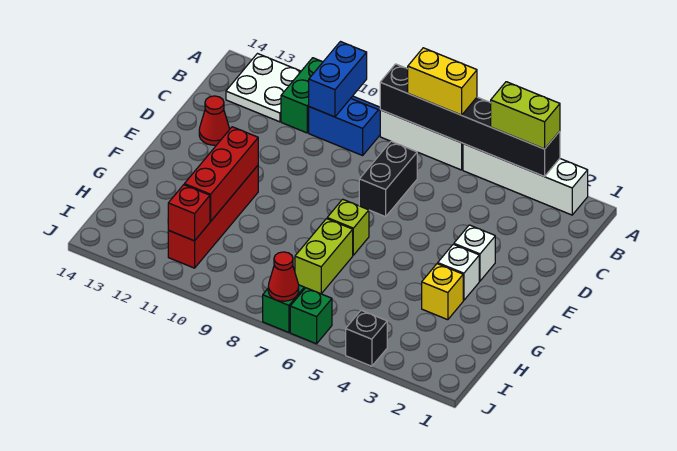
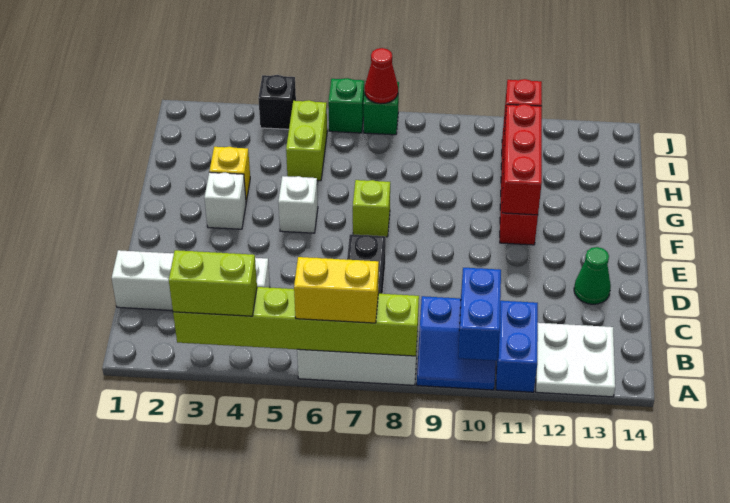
white brick A2:A5 level 1 -> white brick C1:C4 level 1
black brick A3:A8 level 2 -> lime brick A3:A8 level 2
green brick A11:B11 level 1 -> blue brick A11:B11 level 1
red cone D13 level 1 -> green cone D13 level 1
white brick E3 level 1 -> white brick F5 level 1
lime brick G7:H7 level 1 -> lime brick H5:I5 level 1

